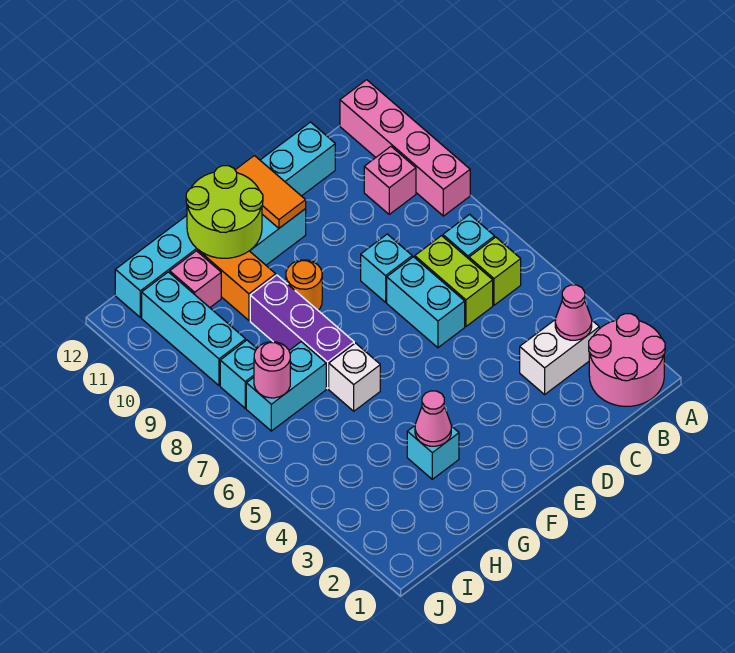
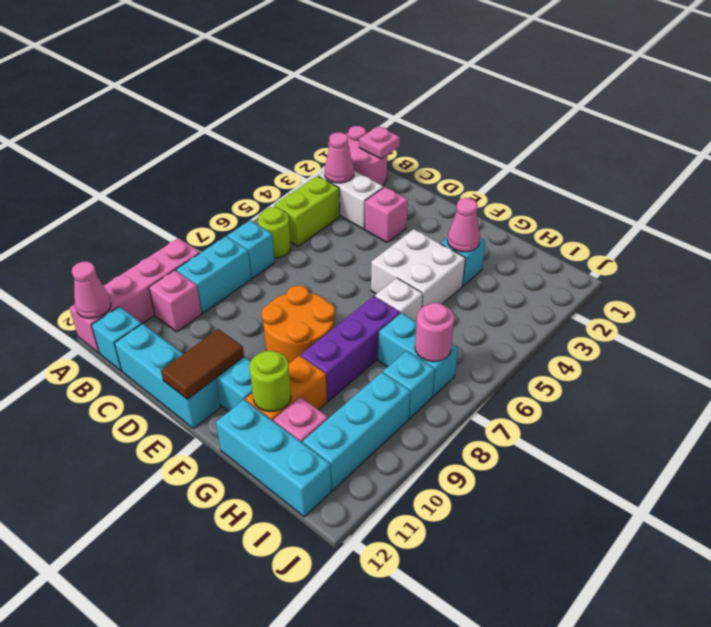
none -> pink cone A12 level 2
none -> pink plate B1 level 2
lime brick B6 level 1 -> lime round brick B6 level 1
lime brick C6:C7 level 1 -> lime brick B4:B5 level 1
none -> pink brick D3 level 1
cyan brick D6:D7 level 1 -> cyan brick B8:B9 level 1
cyan brick D8 level 1 -> cyan brick B12 level 1
orange tile E11:E12 level 2 -> brown tile E11:E12 level 2
none -> white brick F4:G5 level 1
orange round brick F9 level 1 -> orange round brick E8:F9 level 1
lime round brick F11:G12 level 2 -> lime round brick G11 level 2

